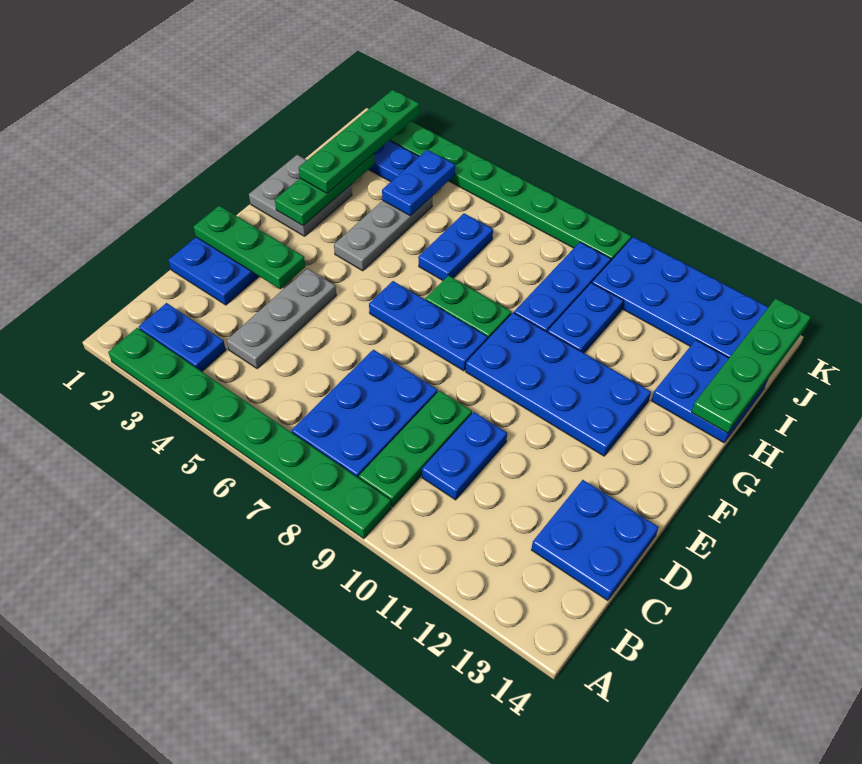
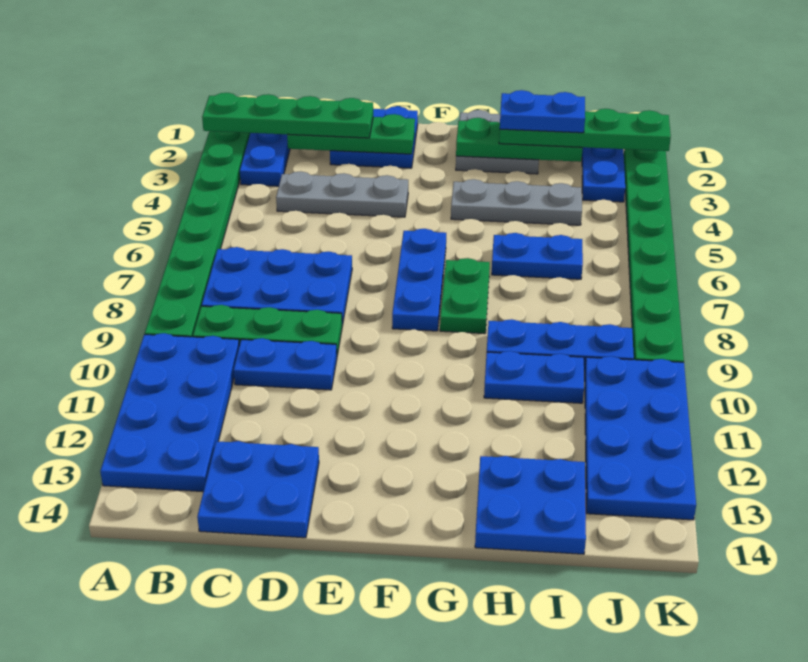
green plate E1:E3 level 2 -> green plate C2:E2 level 2
blue plate F9:G12 level 1 -> blue plate A10:B13 level 1
green plate H14:K14 level 2 -> green plate A2:D2 level 3
blue plate I4:J4 level 2 -> blue plate H2:I2 level 4

